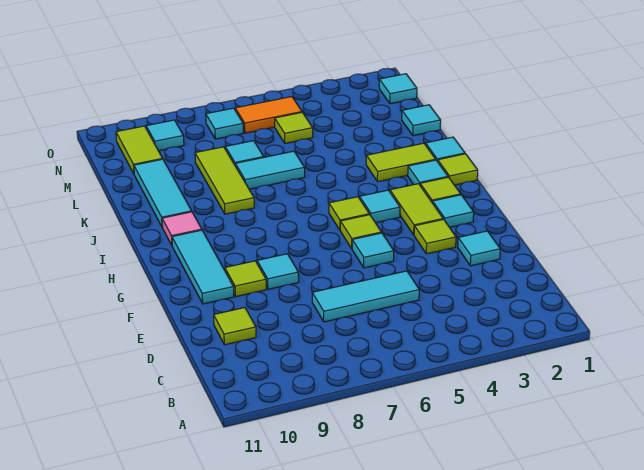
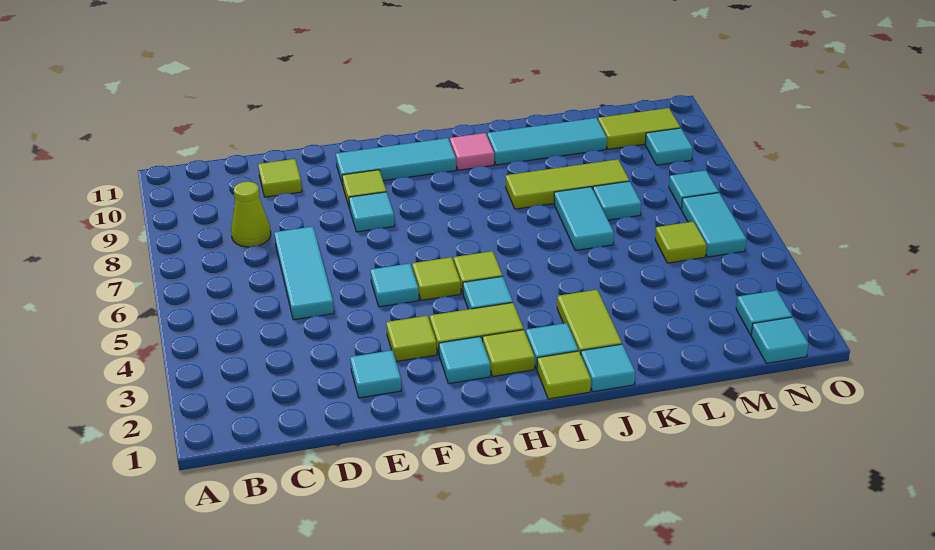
none -> lime cone C8 level 1
cyan tile L1 level 1 -> cyan tile N2 level 1
orange tile N5:N6 level 1 -> cyan tile N5:N6 level 1

